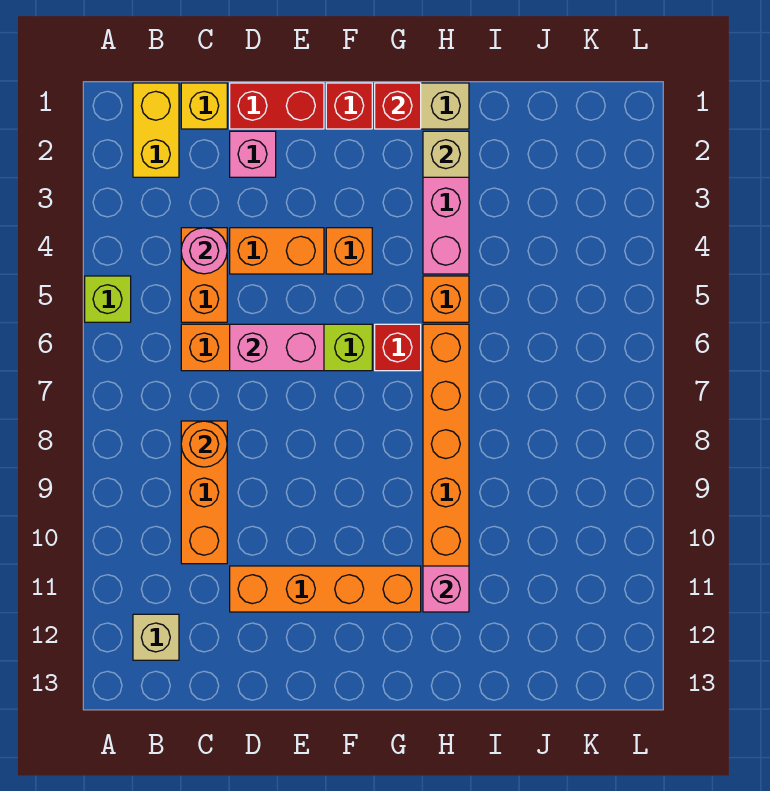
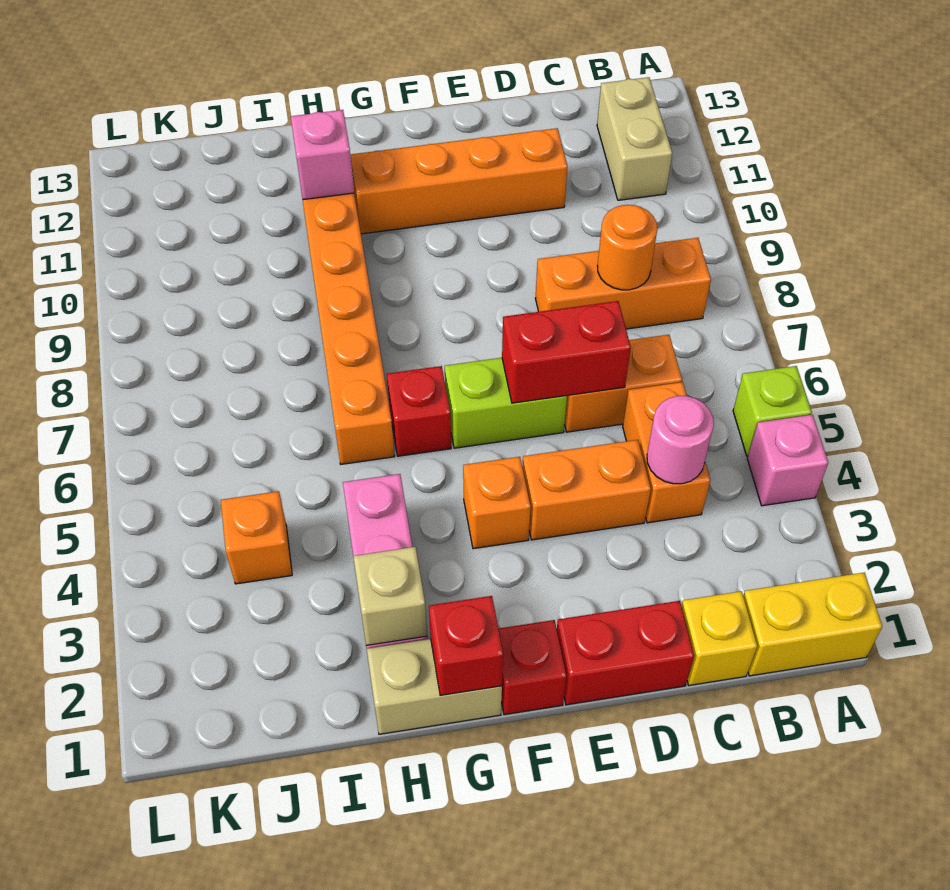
yellow brick B1:B2 level 1 -> yellow brick A1:B1 level 1
tan brick B12 level 1 -> tan brick B11:B12 level 1
orange brick C8:C10 level 1 -> orange brick B8:D8 level 1
pink brick D2 level 1 -> pink brick A4 level 1
pink brick D6:E6 level 2 -> red brick D6:E6 level 2
orange brick H5 level 1 -> orange brick J4 level 1

